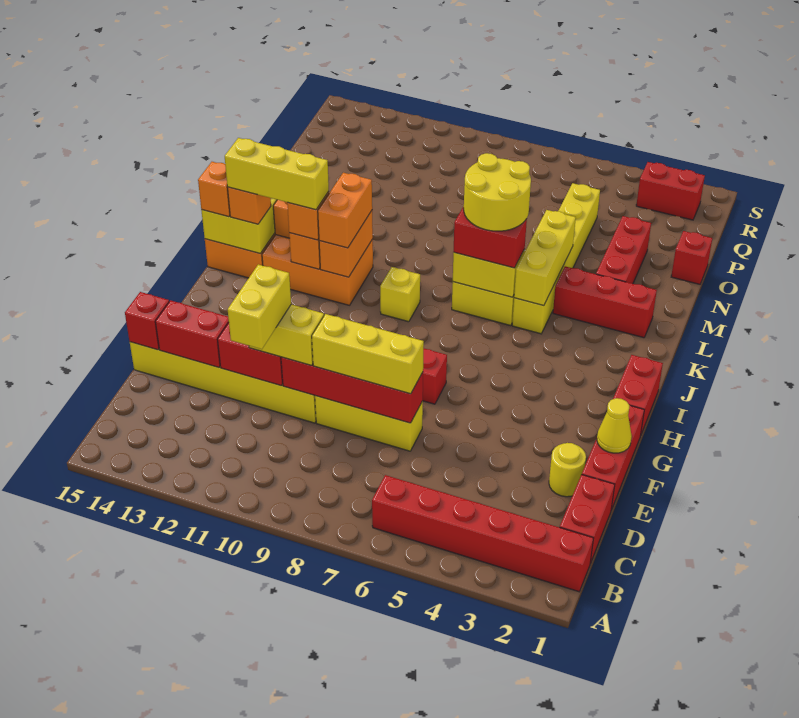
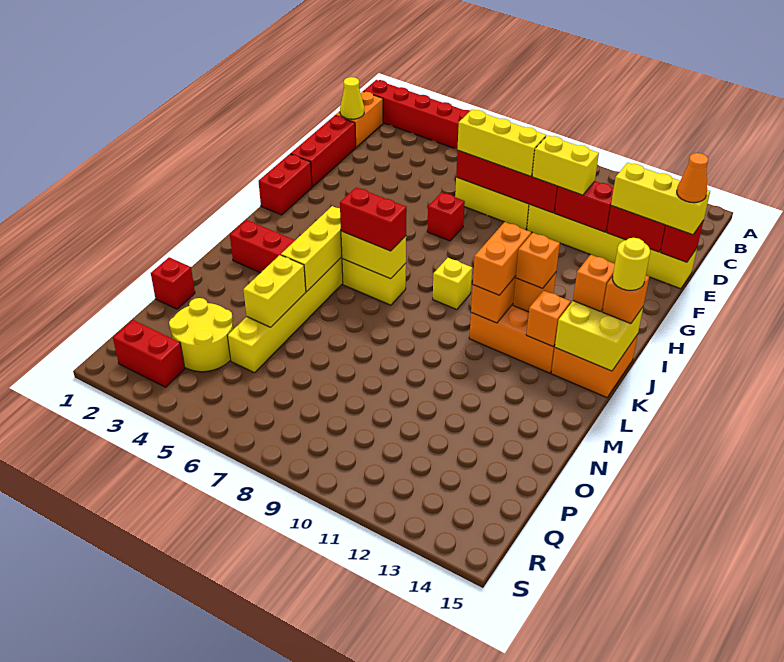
red brick C1:D1 level 1 -> orange brick C1:D1 level 1
yellow brick D11:E11 level 4 -> yellow brick N5:O5 level 2
yellow round brick E2 level 1 -> yellow round brick J15 level 4
none -> orange cone E15 level 4
yellow cone F1 level 2 -> yellow cone D1 level 2
yellow brick J12:J14 level 4 -> yellow brick E13:E15 level 3
yellow round brick K6:L7 level 4 -> yellow round brick P3:Q4 level 1
red brick M3:O3 level 1 -> none

